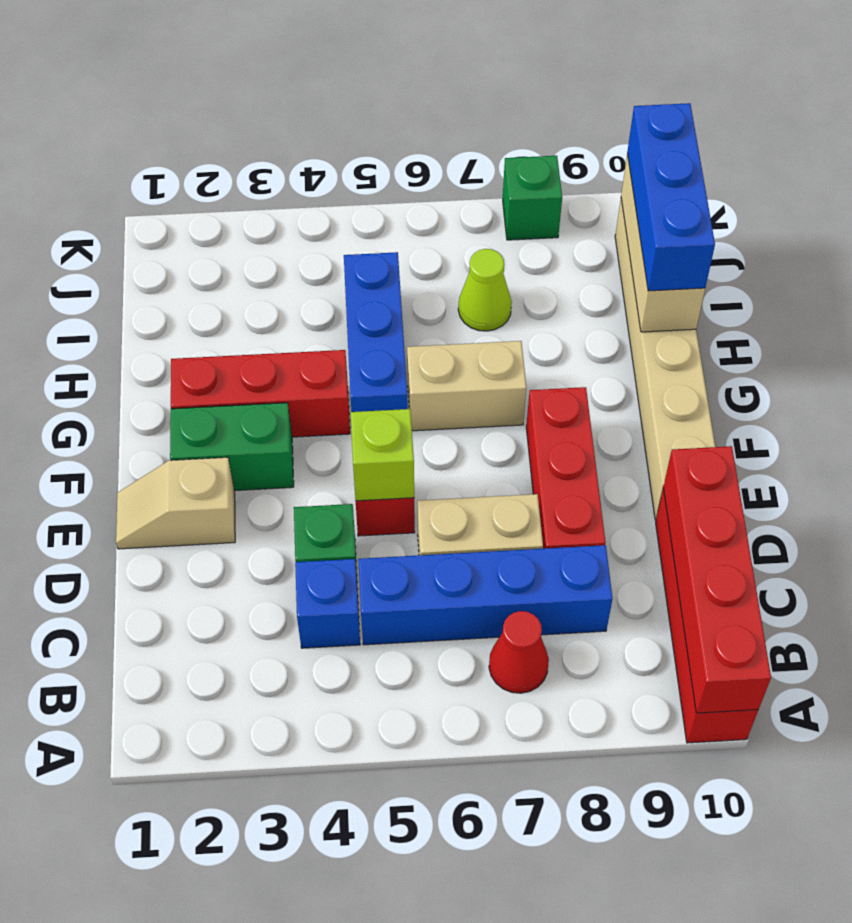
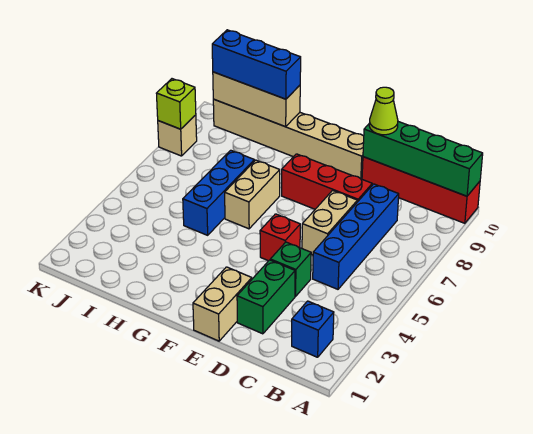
red brick A10:D10 level 2 -> green brick A10:D10 level 2
red cone B7 level 1 -> none
blue brick C4 level 1 -> blue brick B2 level 1
tan slope E1:E2 level 1 top 2 -> tan brick E1:E2 level 1
lime brick E5 level 2 -> lime brick K8 level 2
green brick F2:F3 level 1 -> green brick D2:D3 level 1
red brick G2:G4 level 1 -> none
blue brick G5:I5 level 1 -> blue brick H5:H7 level 1
lime cone I7 level 1 -> lime cone D10 level 3
green brick K8 level 1 -> tan brick K8 level 1

